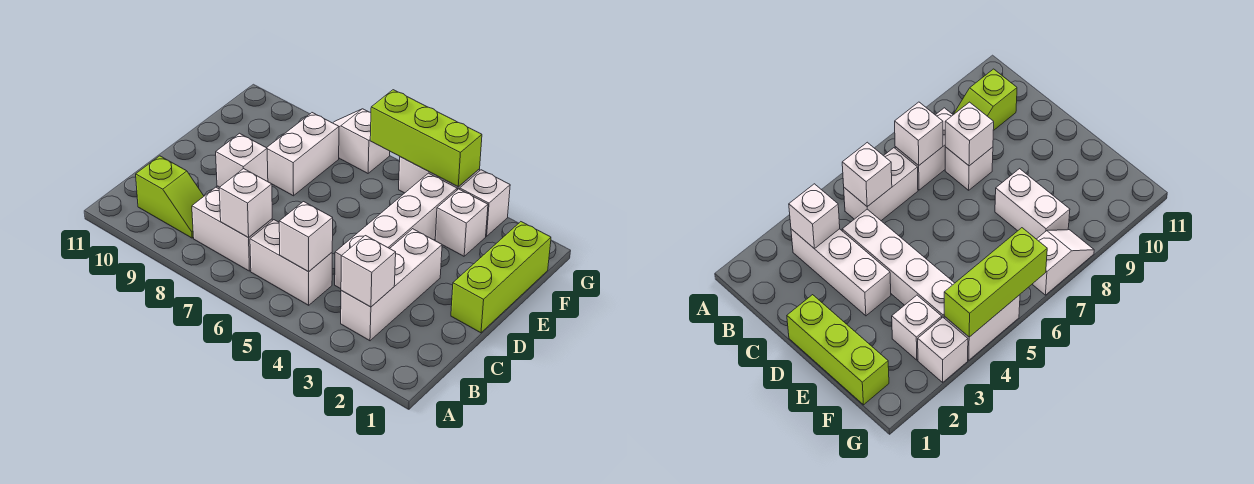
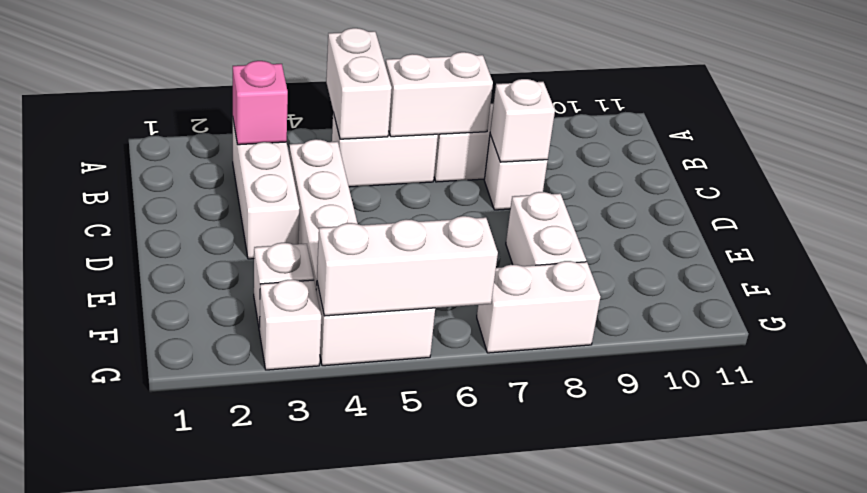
white brick B3 level 2 -> pink brick B3 level 2
white brick B5 level 2 -> white brick A5:B5 level 2
white brick B7 level 2 -> white brick B6:B7 level 2
lime slope B9:B10 level 1 top 10 -> none
lime brick D1:F1 level 1 -> none
lime brick G4:G6 level 2 -> white brick G4:G6 level 2
white slope G7:G8 level 1 top 7 -> white brick G7:G8 level 1

